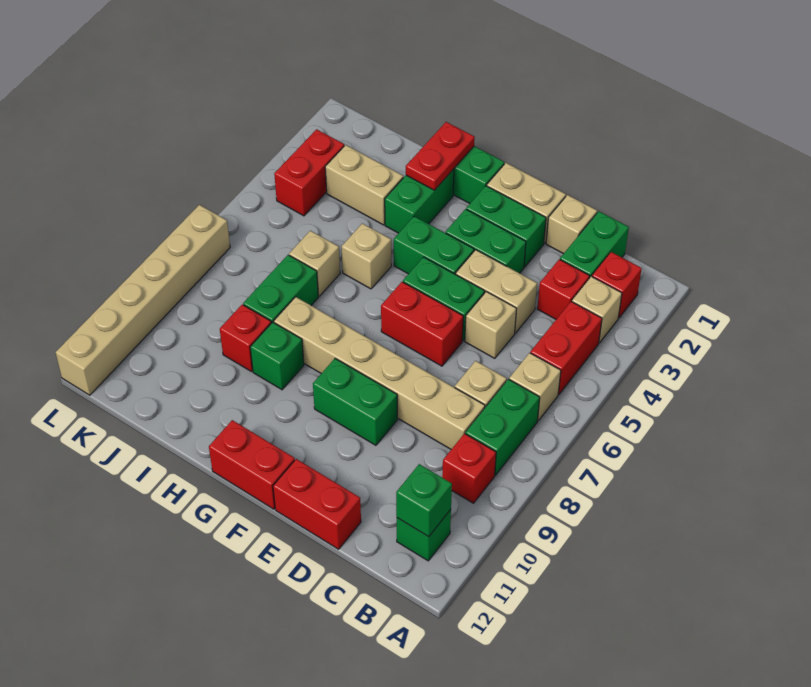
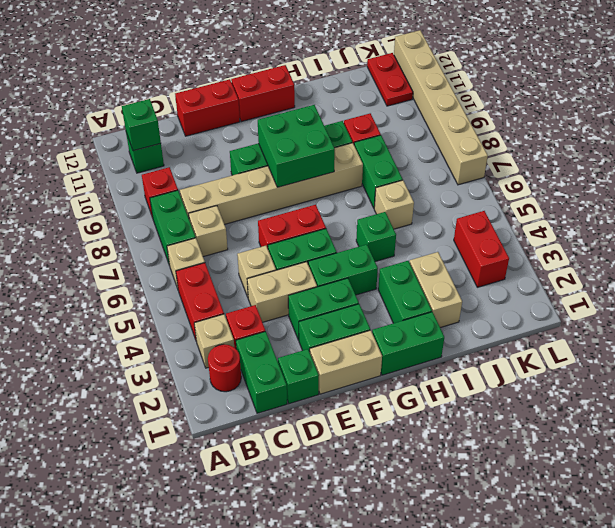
red brick B2 level 1 -> red round brick B2 level 1
tan brick D1 level 1 -> green brick D1 level 1
none -> green brick F8:G9 level 2
red plate H1:H2 level 2 -> red plate K11:K12 level 1
tan brick H5 level 1 -> green brick H5 level 1
tan brick I3:J3 level 1 -> tan brick I2:I3 level 1

